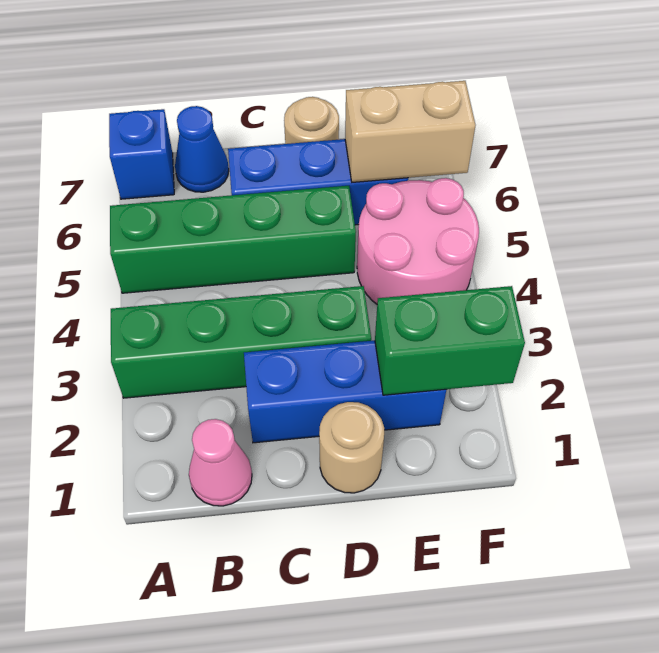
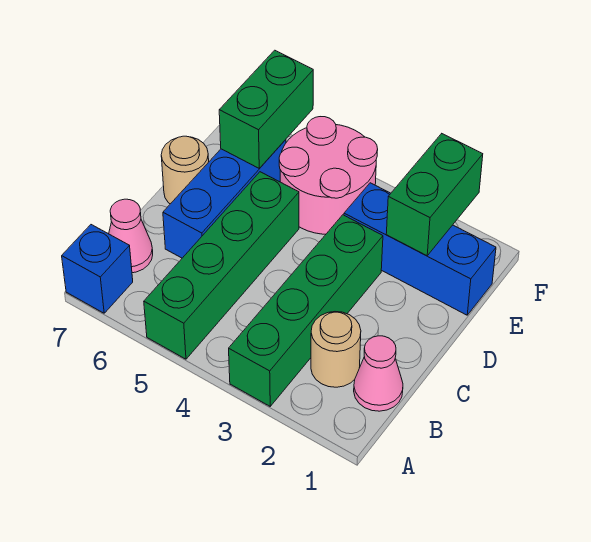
blue cone B7 level 1 -> pink cone B7 level 1
blue brick C2:E2 level 1 -> blue brick E1:E3 level 1
tan round brick D1 level 1 -> tan round brick B2 level 1
tan brick E6:F6 level 2 -> green brick E6:F6 level 2

